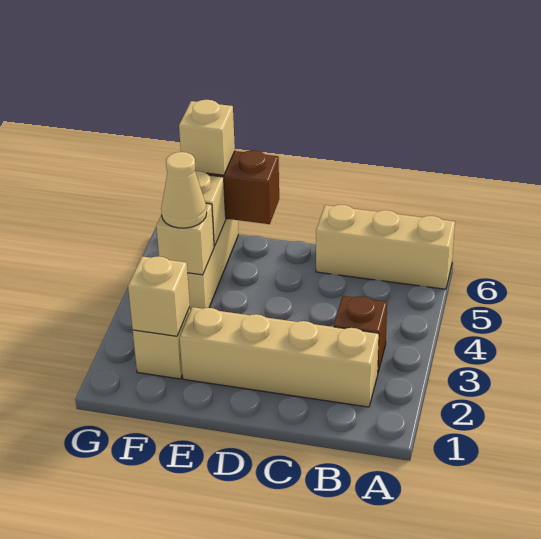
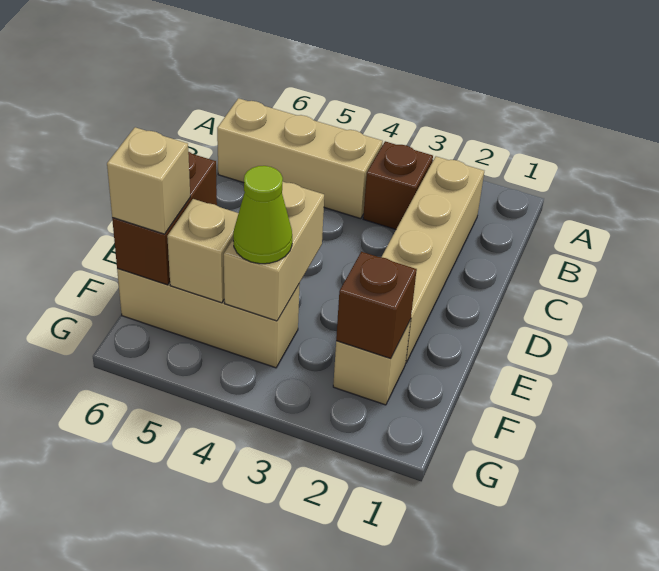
tan brick A6:C6 level 1 -> tan brick B4:B6 level 1
tan brick F2 level 2 -> brown brick F2 level 2
tan brick F4 level 2 -> tan brick E4:F4 level 2
tan cone F4 level 3 -> lime cone F4 level 3

